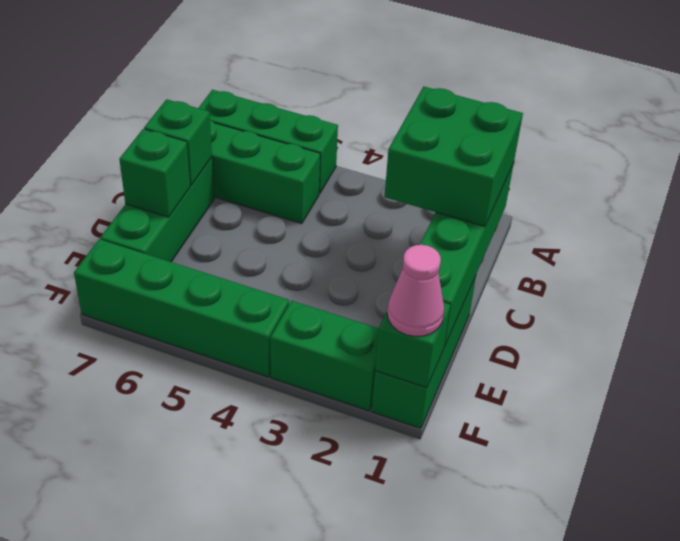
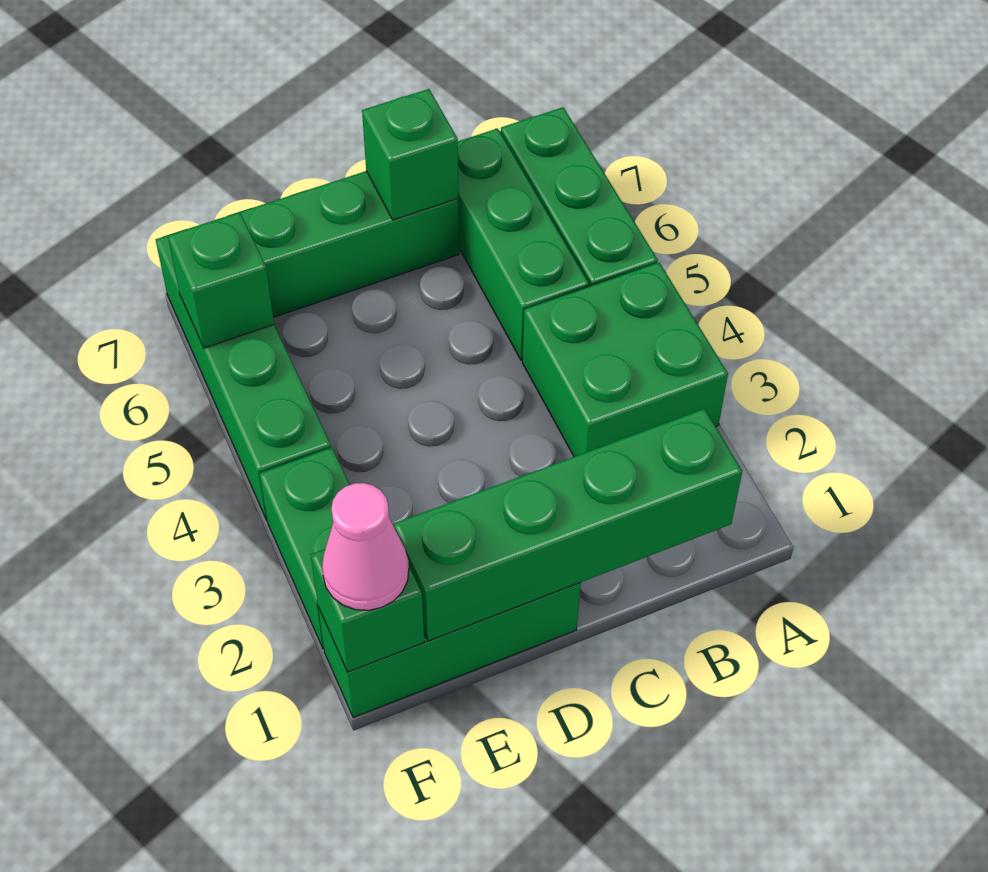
green brick B1:C2 level 3 -> green brick A3:B4 level 1
green brick D7 level 2 -> green brick F6 level 2

